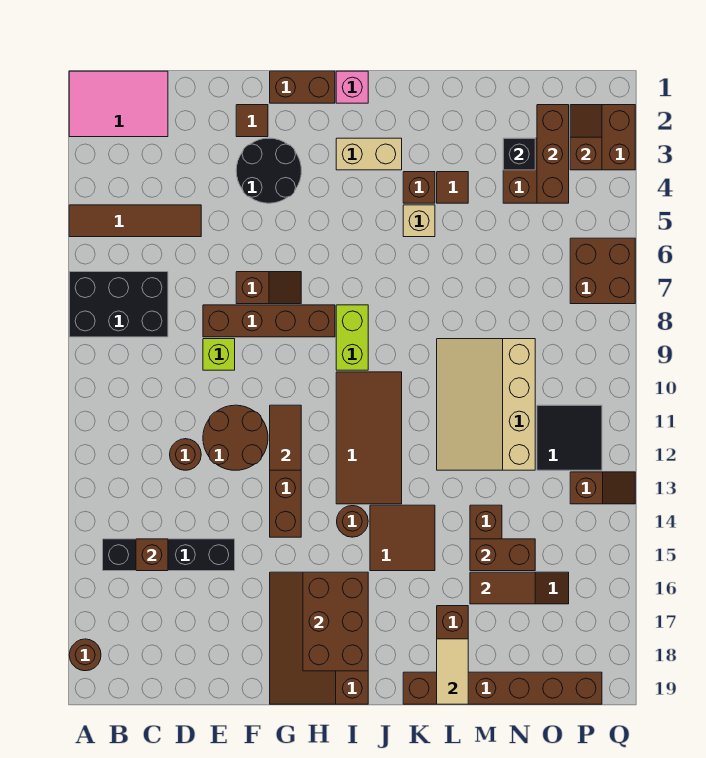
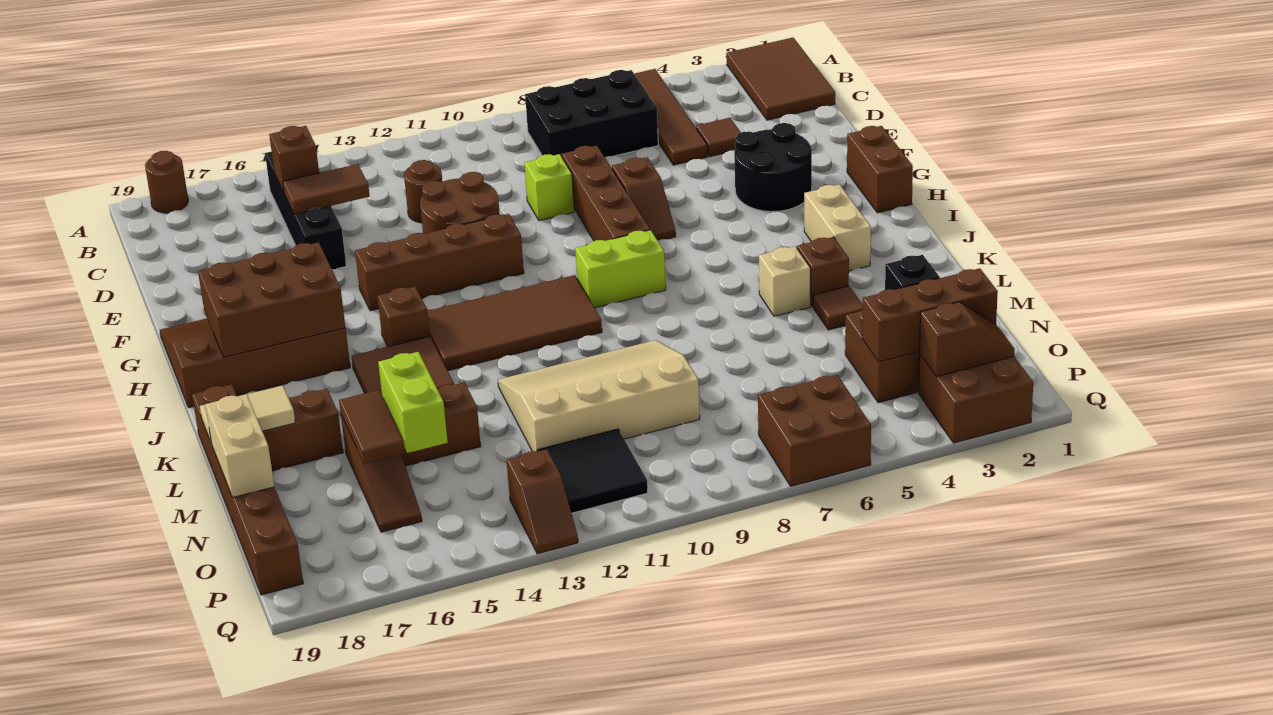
pink tile A1:C2 level 1 -> brown tile A1:C2 level 1
black brick A7:C8 level 1 -> black brick B6:C8 level 1
brown tile F2 level 1 -> brown tile D4 level 1
brown tile G11:G12 level 2 -> brown tile D14:D15 level 2
pink brick I1 level 1 -> none
brown round brick I14 level 1 -> brown brick I14 level 1
brown brick M15:N15 level 2 -> lime brick M15:N15 level 2
none -> tan brick M19:N19 level 2

